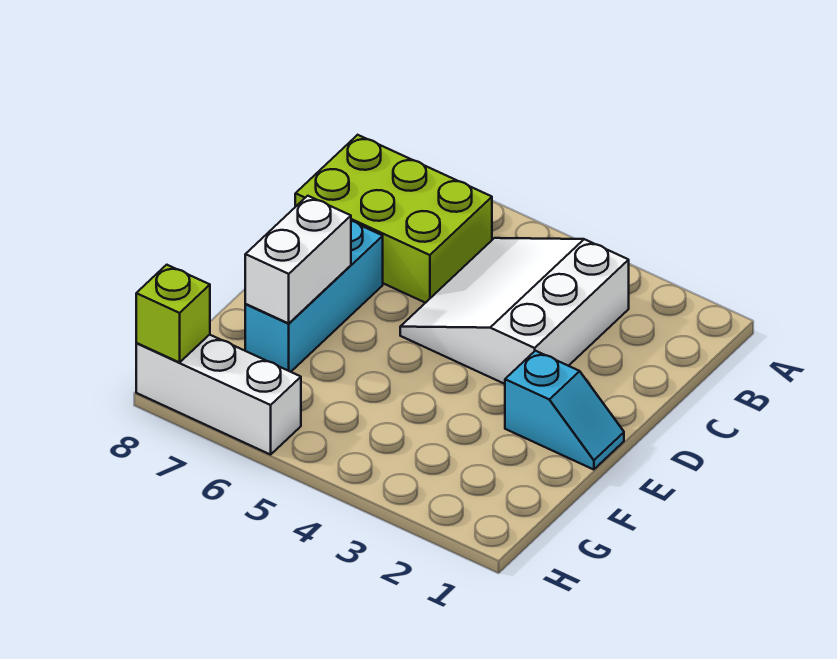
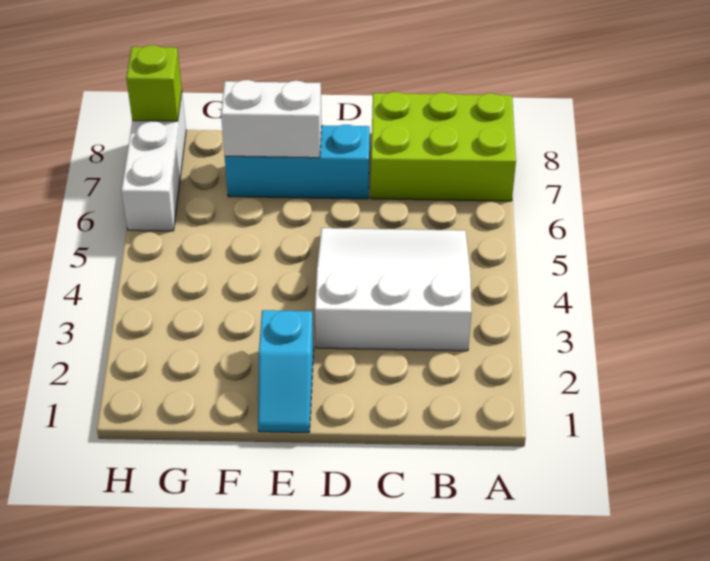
lime brick B6:C8 level 1 -> lime brick A7:C8 level 1

